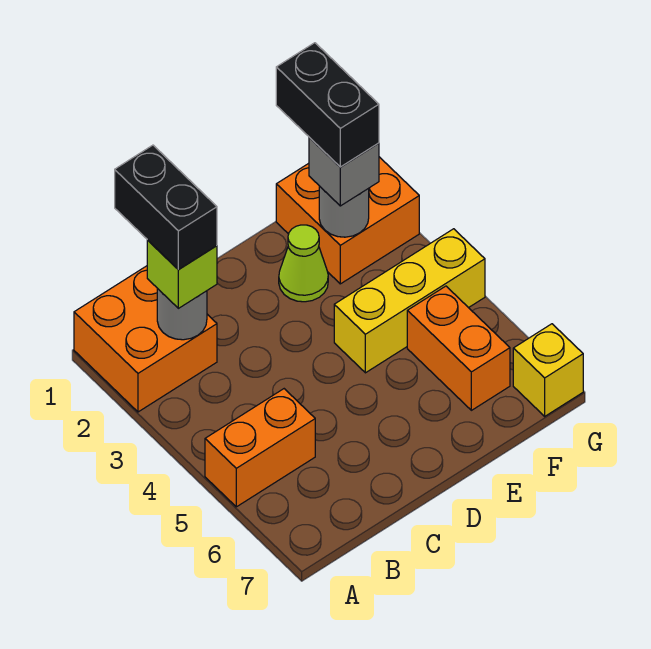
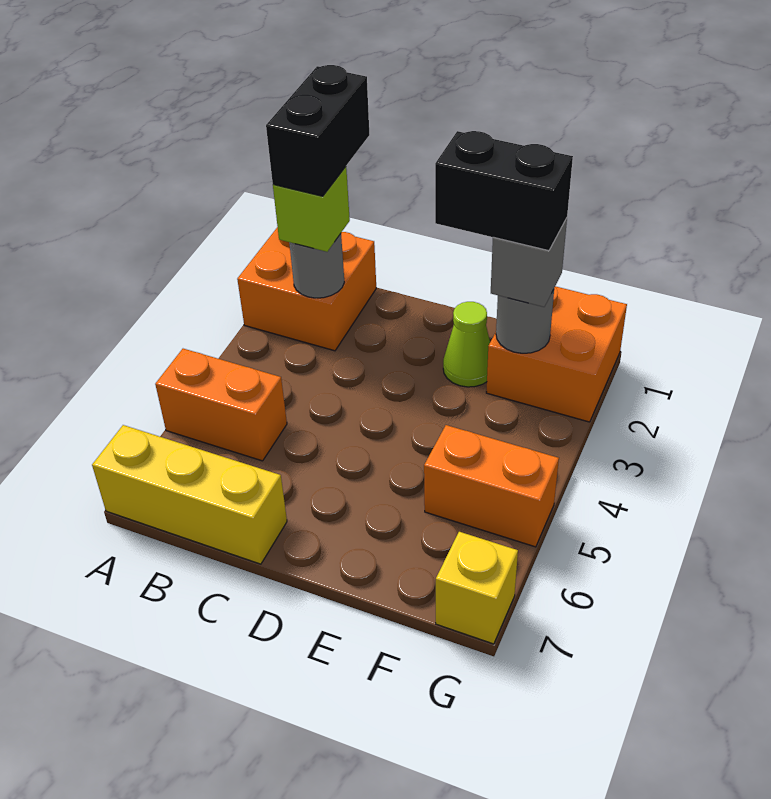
yellow brick E4:G4 level 1 -> yellow brick A7:C7 level 1
black brick F1:F2 level 4 -> black brick E2:F2 level 4
orange brick F5:F6 level 1 -> orange brick F5:G5 level 1

